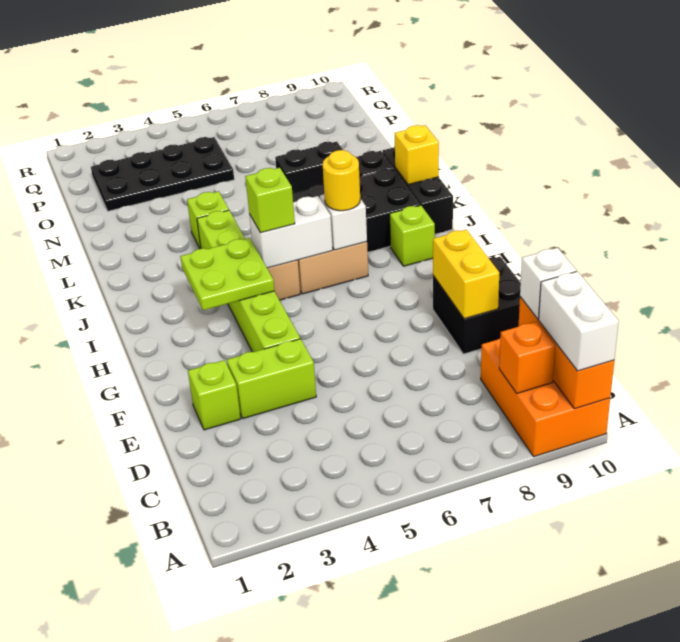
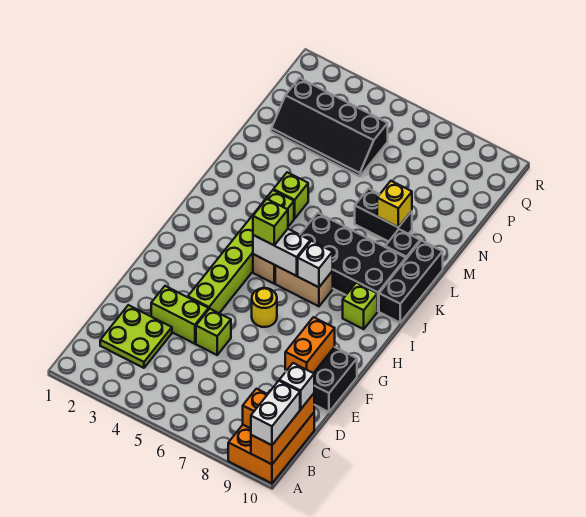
lime brick E2 level 1 -> lime brick E5 level 1
yellow brick E9:F9 level 2 -> orange brick E9:F9 level 2
lime plate H3:I4 level 2 -> lime plate C2:D3 level 1
yellow round brick I7 level 3 -> yellow round brick G6 level 1
yellow brick K10 level 2 -> yellow brick M8 level 2
black plate O2:P5 level 1 -> black slope O2:P5 level 1 top P

